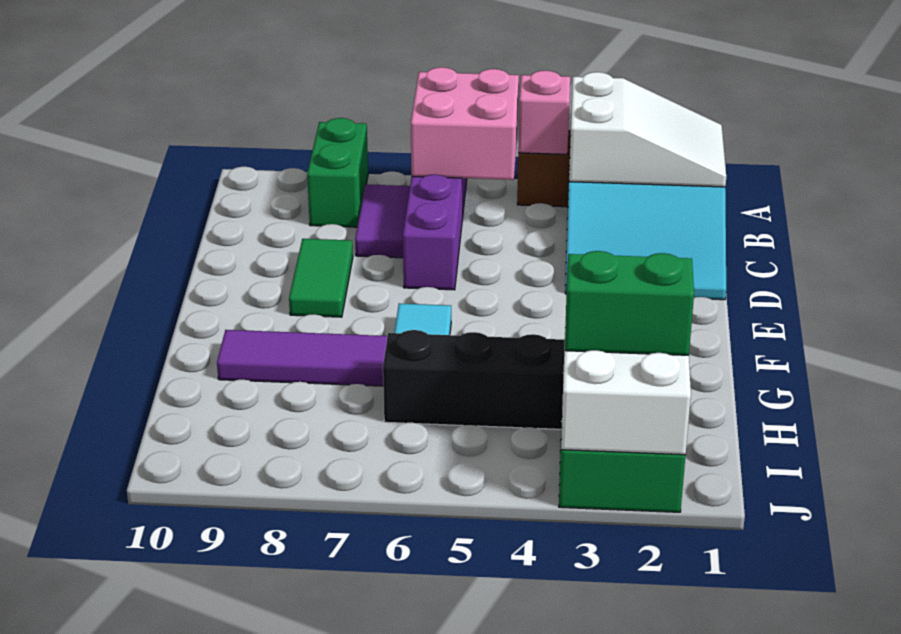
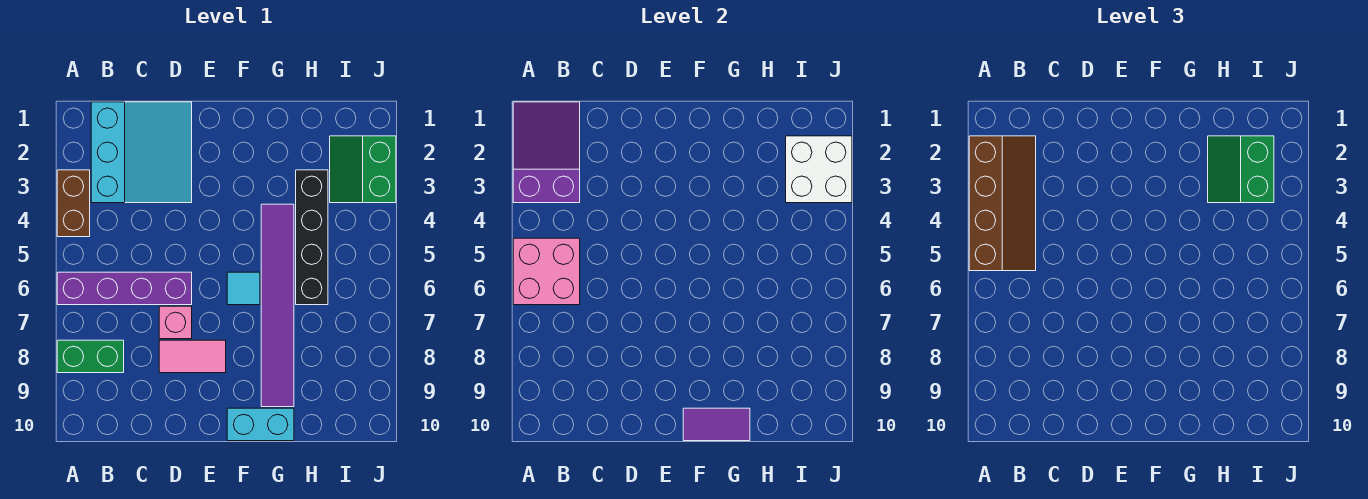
white slope A1:B3 level 2 top 3 -> purple slope A1:B3 level 2 top 3
none -> brown slope A2:B5 level 3 top A
pink brick A4 level 2 -> pink brick D7 level 1
purple tile B7:C7 level 1 -> purple tile F10:G10 level 2
green tile D8:E8 level 1 -> pink tile D8:E8 level 1
none -> cyan brick F10:G10 level 1

